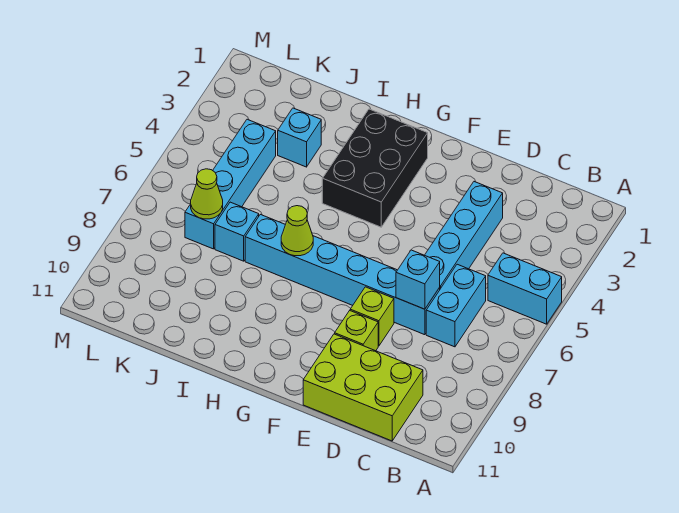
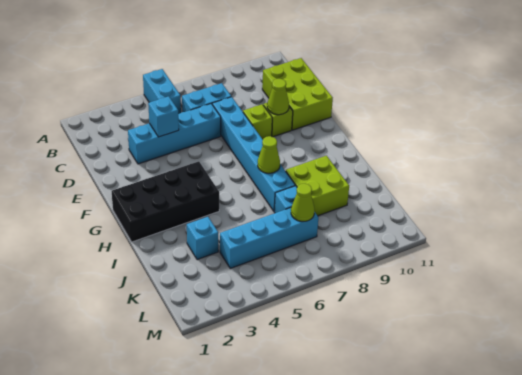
cyan brick D7 level 2 -> cyan brick D4 level 2
none -> lime cone E9 level 2
black brick G2:H4 level 1 -> black brick G1:H4 level 1
none -> lime brick I8:J9 level 1

